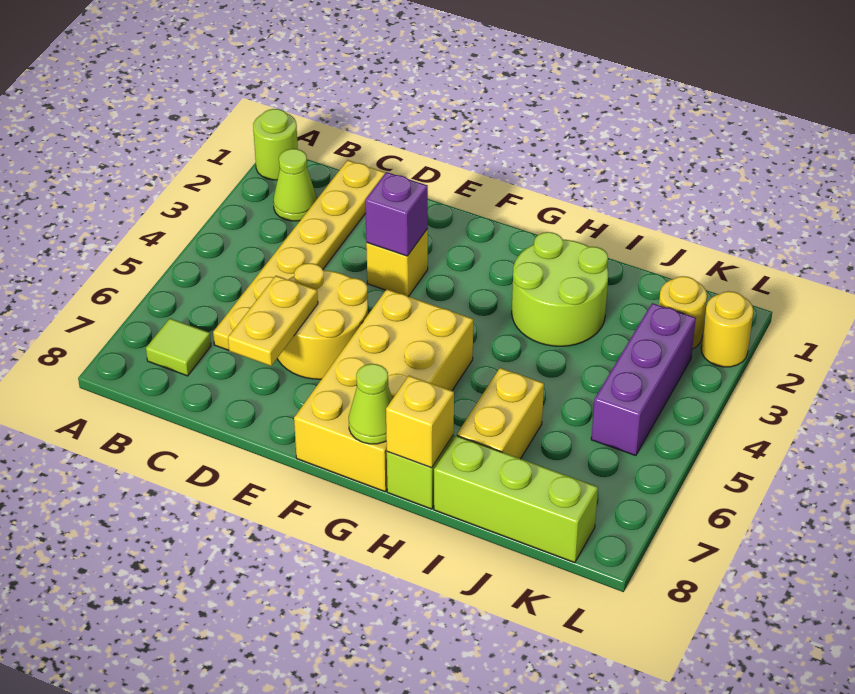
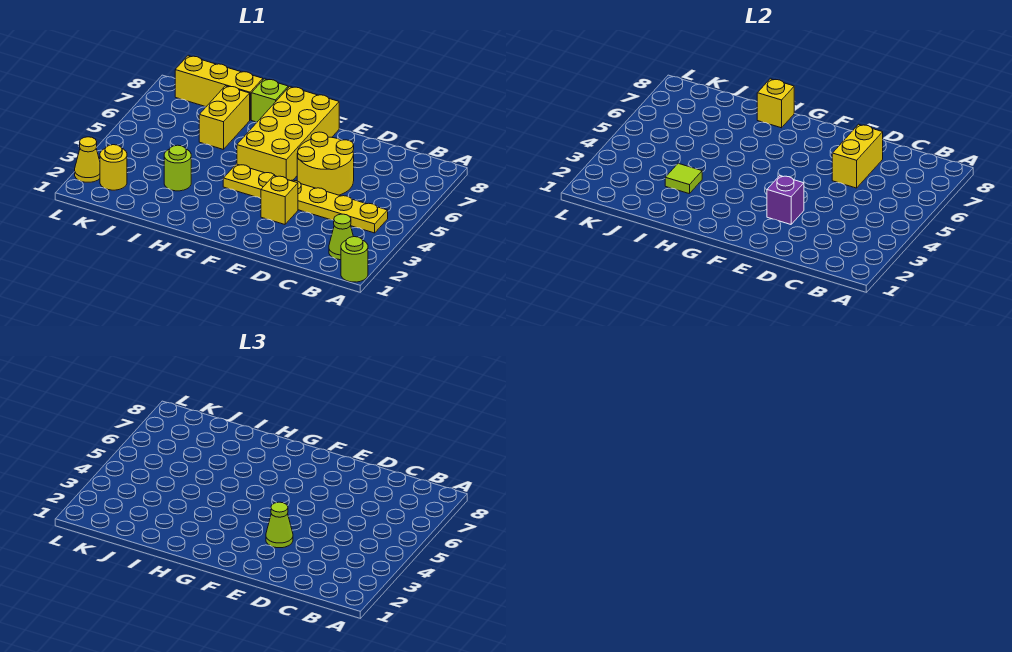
lime tile B7 level 1 -> lime tile I3 level 2
yellow plate C1:C6 level 1 -> yellow plate B4:G4 level 1
yellow plate D6:D7 level 2 -> yellow brick D6:D7 level 2
lime cone G8 level 2 -> lime cone E3 level 3
lime round brick H2:I3 level 1 -> lime round brick I3 level 1
lime brick I8:K8 level 1 -> yellow brick I8:K8 level 1
purple brick K3:K5 level 1 -> none
yellow round brick L2 level 1 -> yellow cone L2 level 1

